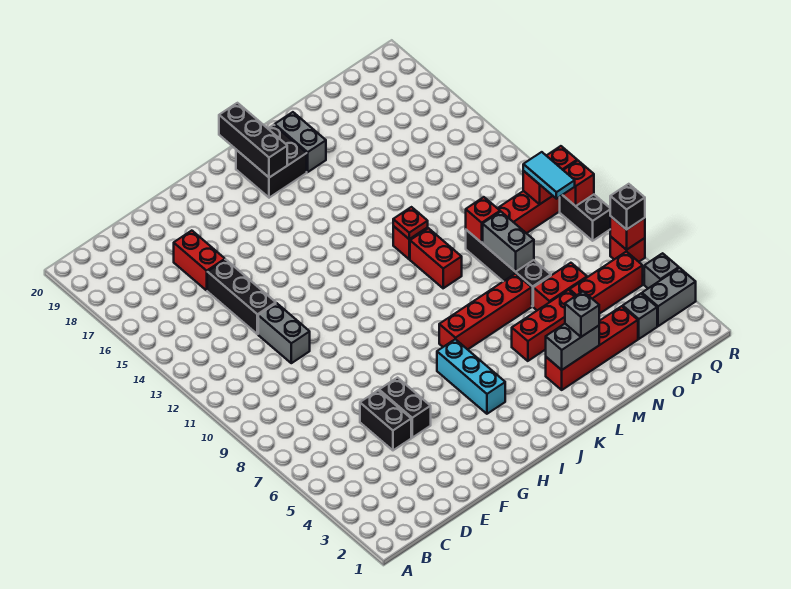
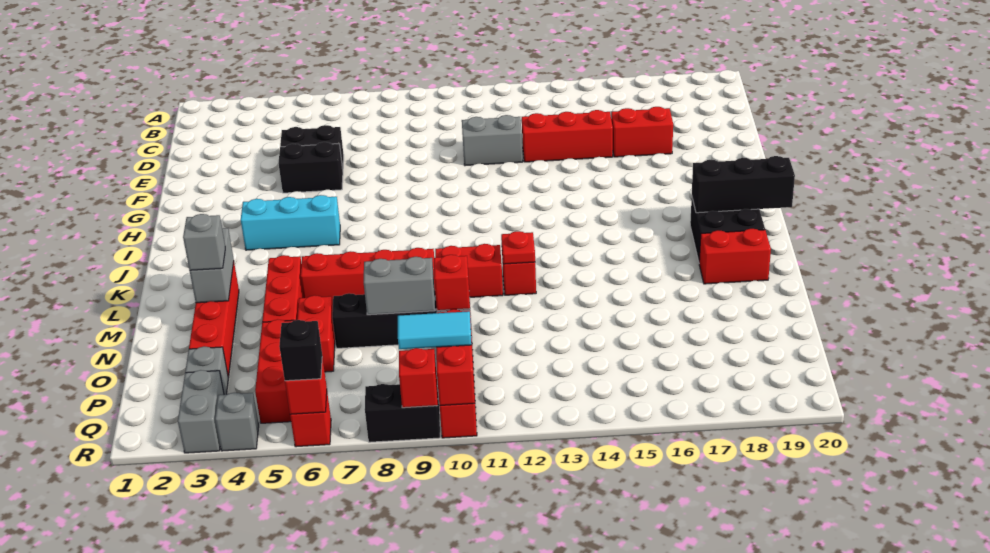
black brick E13:E15 level 1 -> red brick E13:E15 level 1
red brick J7:M7 level 1 -> red brick L6:L9 level 1
grey brick L18:L19 level 1 -> red brick L18:L19 level 1

